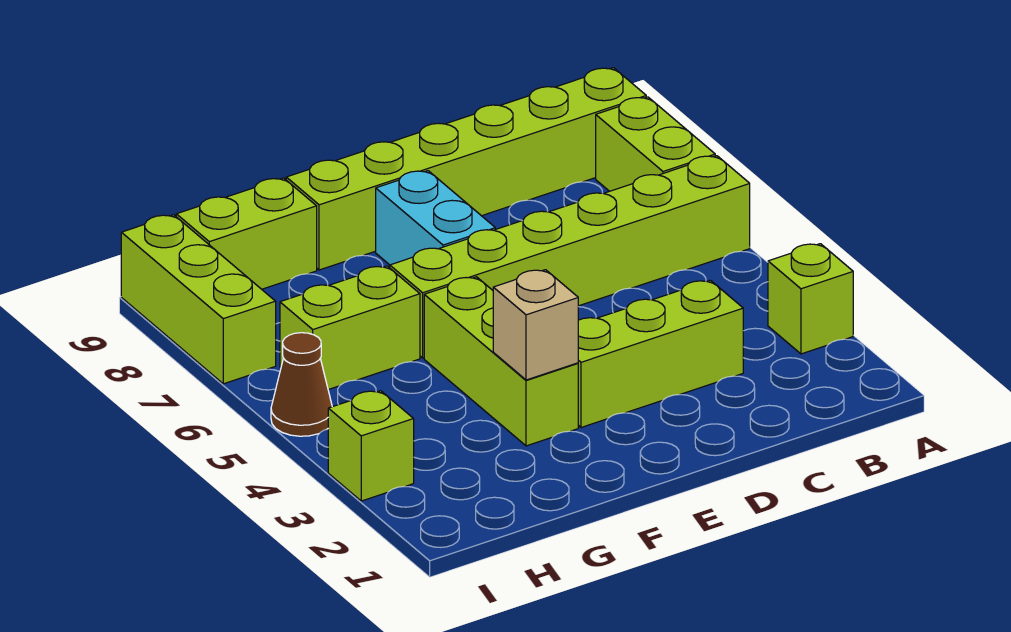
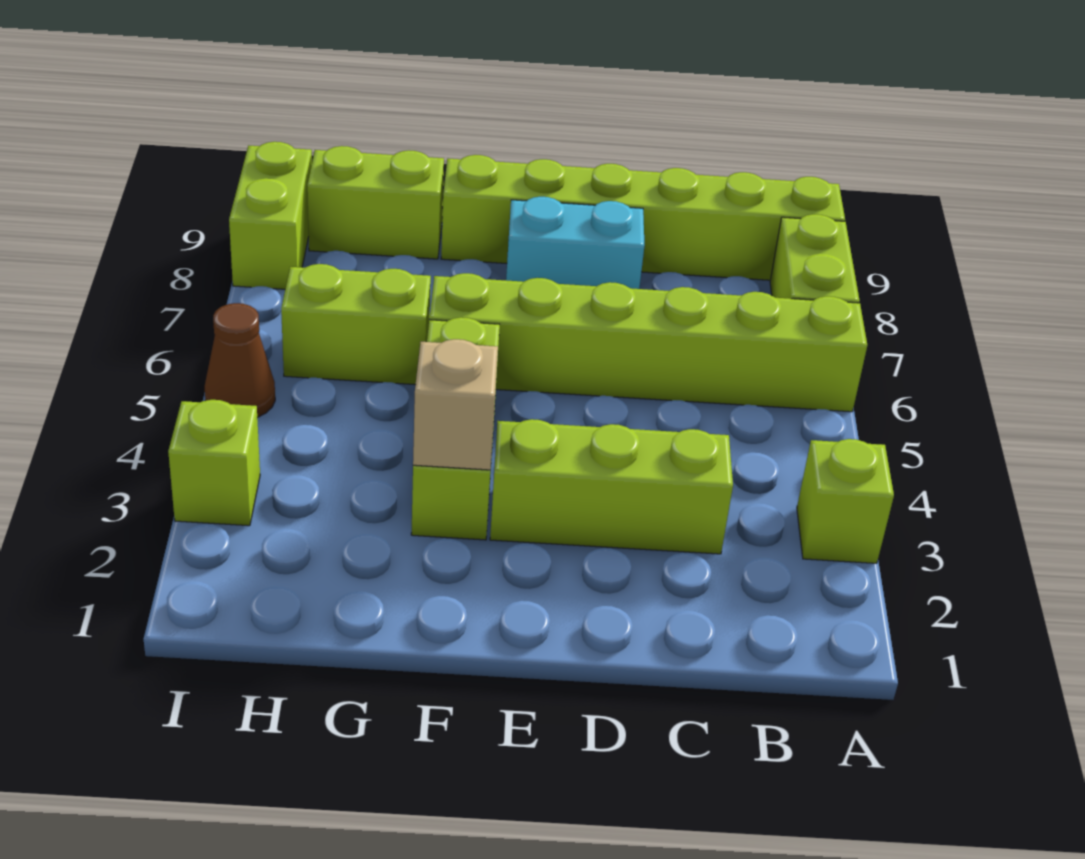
cyan brick E7:E8 level 1 -> cyan brick D8:E8 level 1
lime brick I7:I9 level 1 -> lime brick I8:I9 level 1

